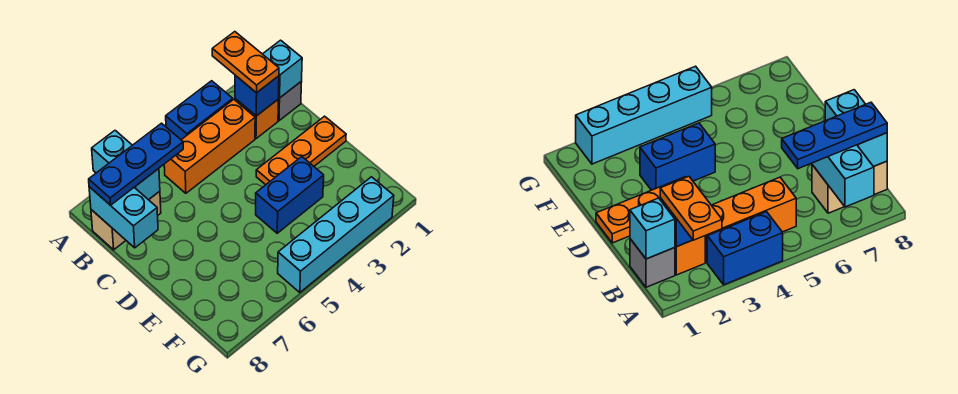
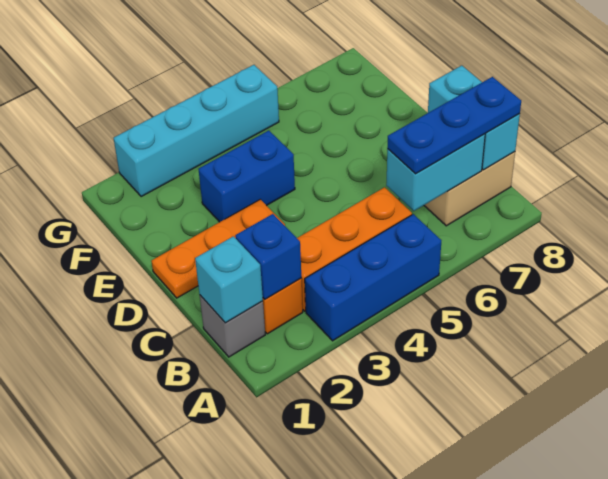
orange plate A2:B2 level 3 -> none
blue brick A3:A4 level 1 -> blue brick A3:A5 level 1
cyan brick A7:B7 level 2 -> cyan brick B6:B7 level 2

